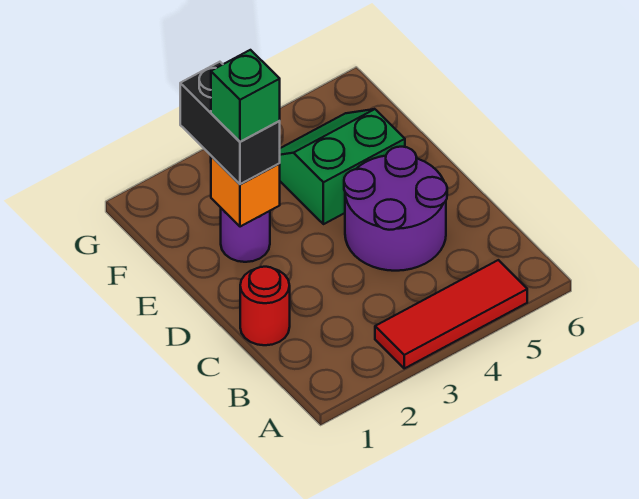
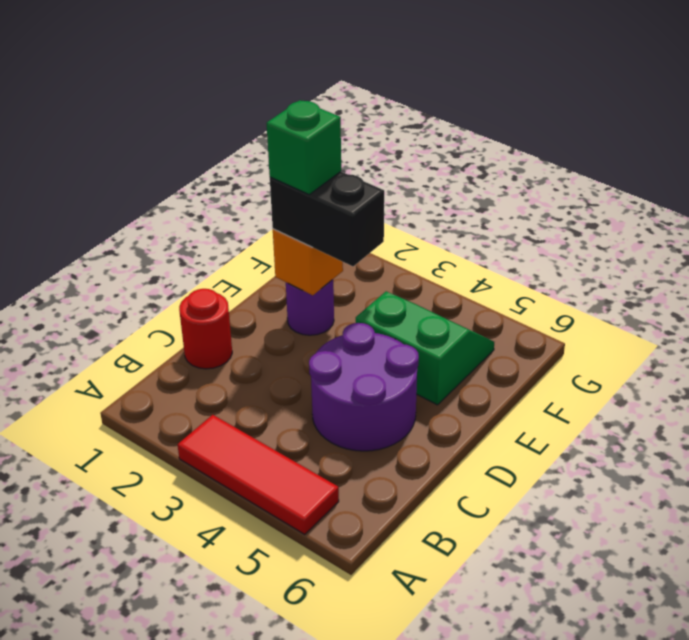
black brick E2:F2 level 3 -> black brick E2:E3 level 3

